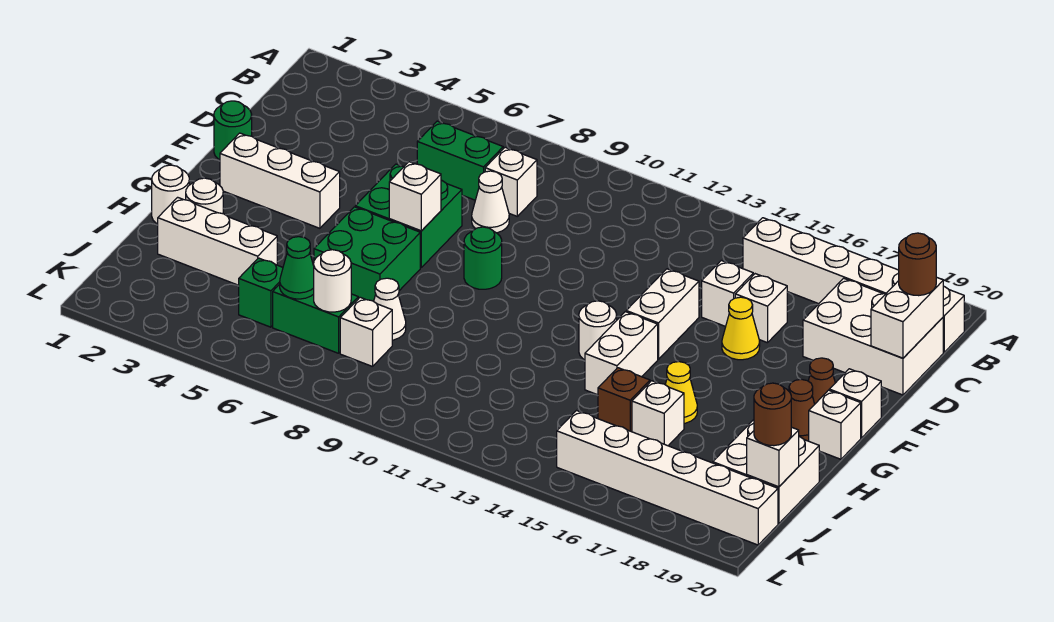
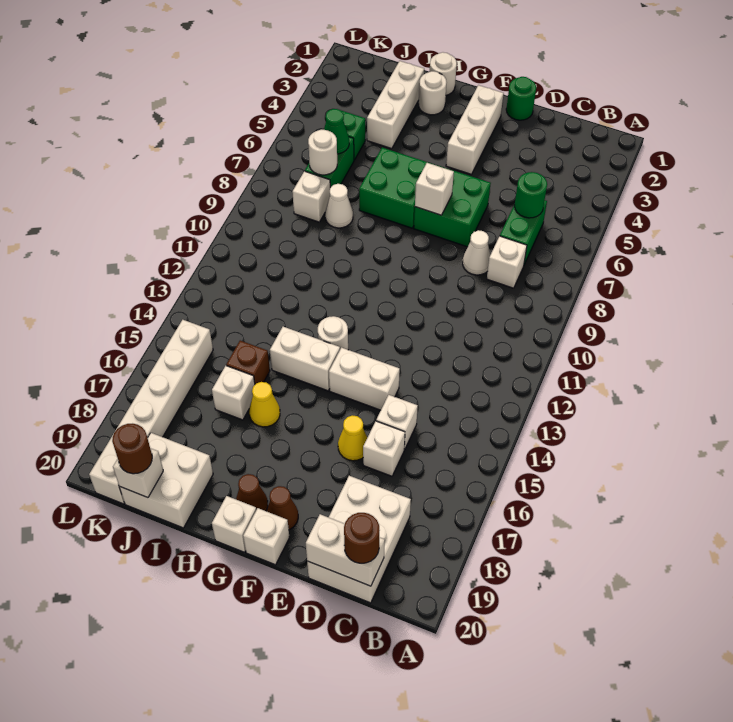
white brick B15:B20 level 1 -> none
green round brick F9 level 1 -> green round brick C6 level 2

